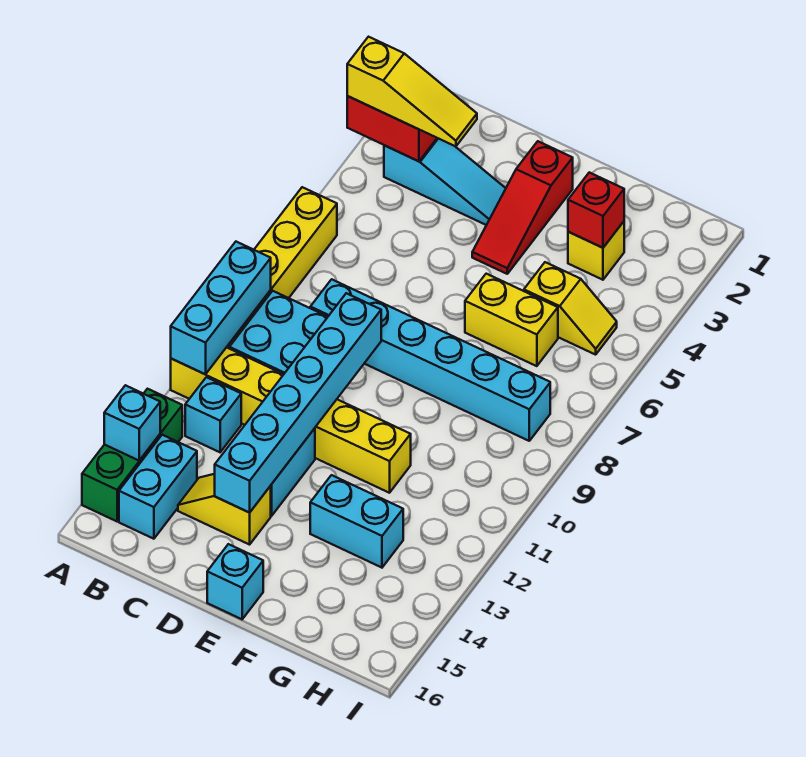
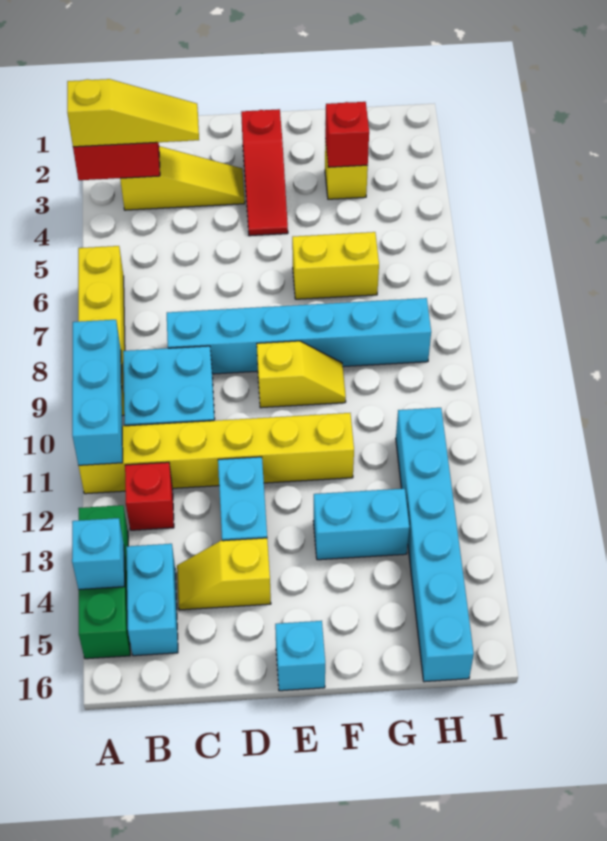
cyan slope B3:D3 level 1 top B -> yellow slope B3:D3 level 1 top B
cyan brick B12 level 1 -> red brick B12 level 1
cyan brick D9:D14 level 2 -> cyan brick H11:H16 level 1
yellow slope G5:H5 level 1 top G -> yellow slope E9:F9 level 1 top E

